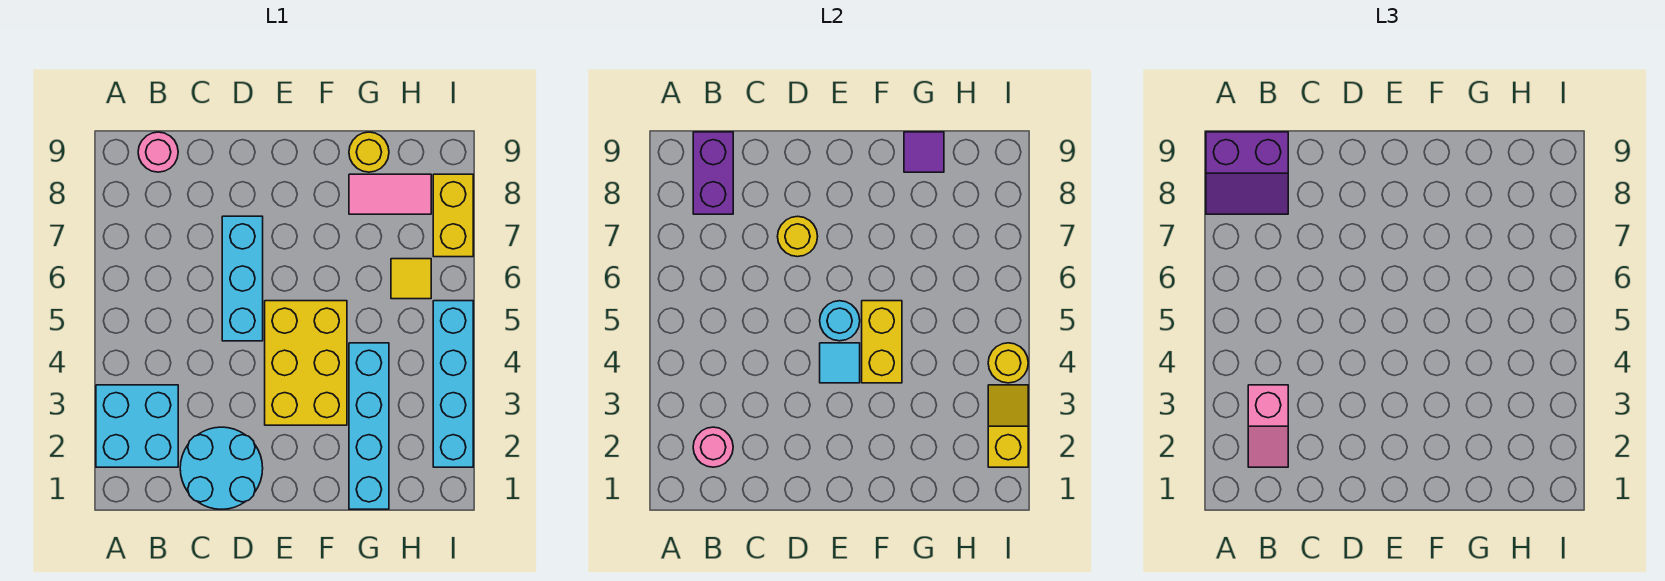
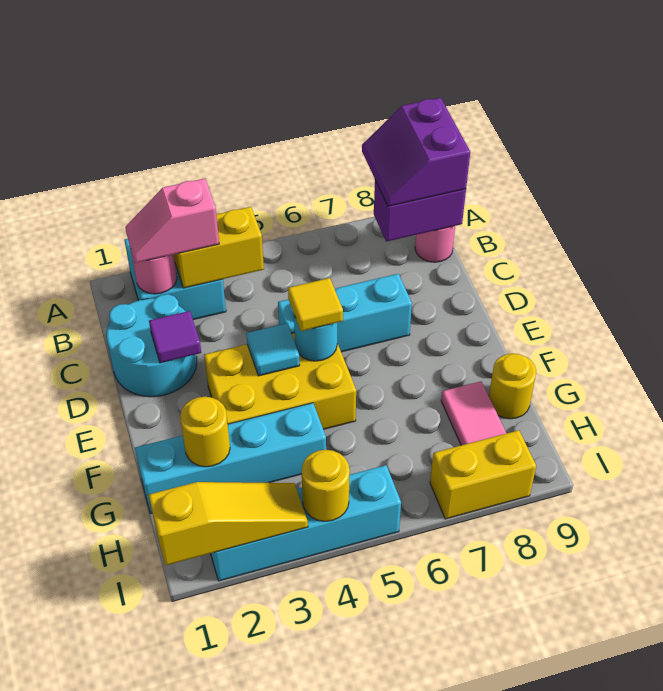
yellow round brick D7 level 2 -> yellow round brick G2 level 2
yellow brick F4:F5 level 2 -> yellow brick B3:B4 level 2
purple tile G9 level 2 -> purple tile D2 level 2
yellow tile H6 level 1 -> yellow tile E5 level 3
yellow slope I2:I3 level 2 top 2 -> yellow slope I1:I3 level 2 top 1

